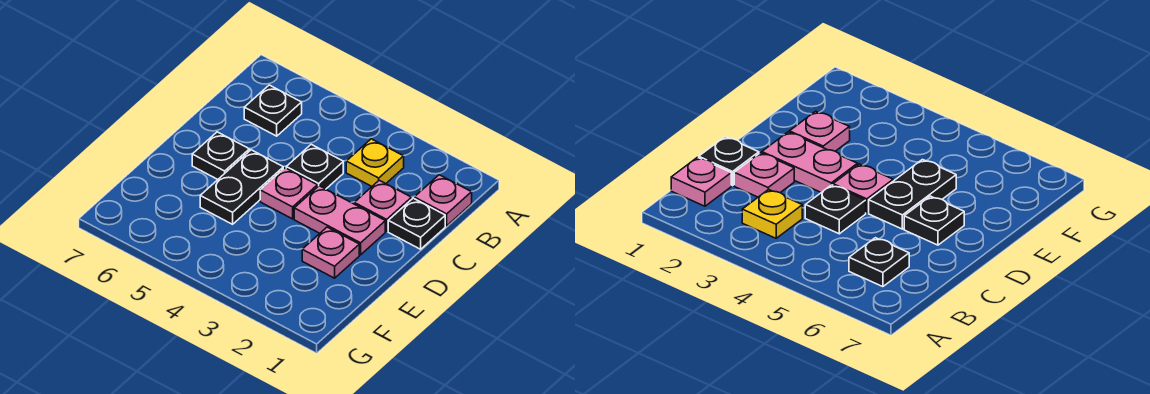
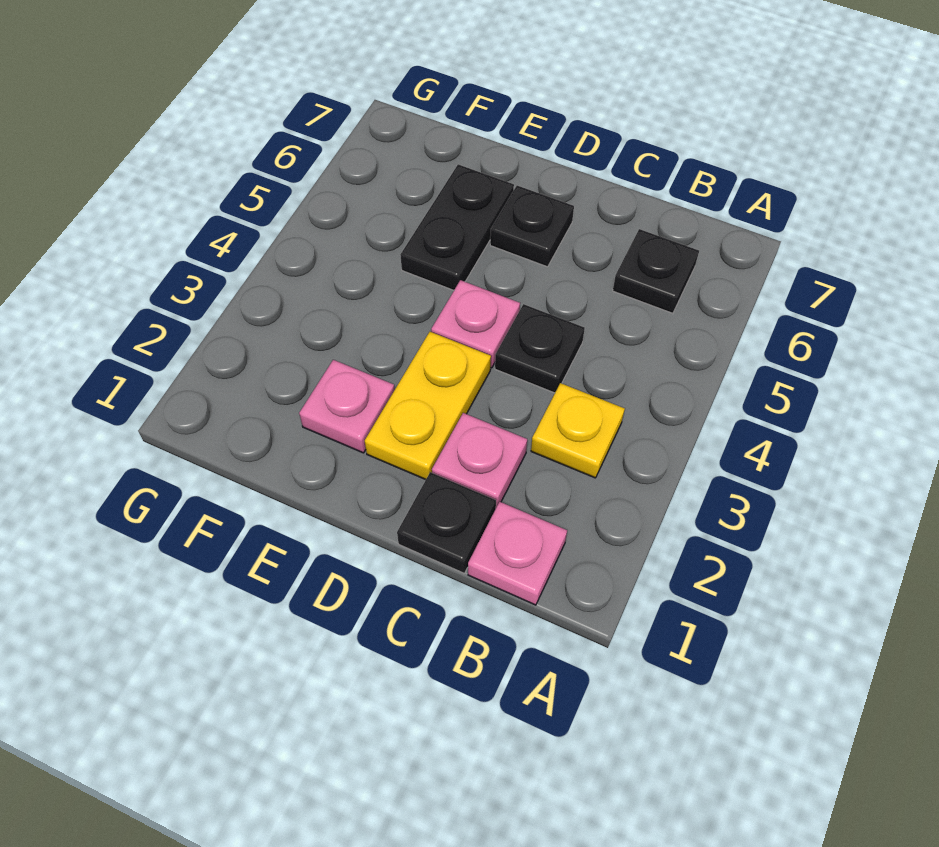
pink plate D2:D3 level 1 -> yellow plate D2:D3 level 1
black plate D5:E5 level 1 -> black plate E5:E6 level 1

